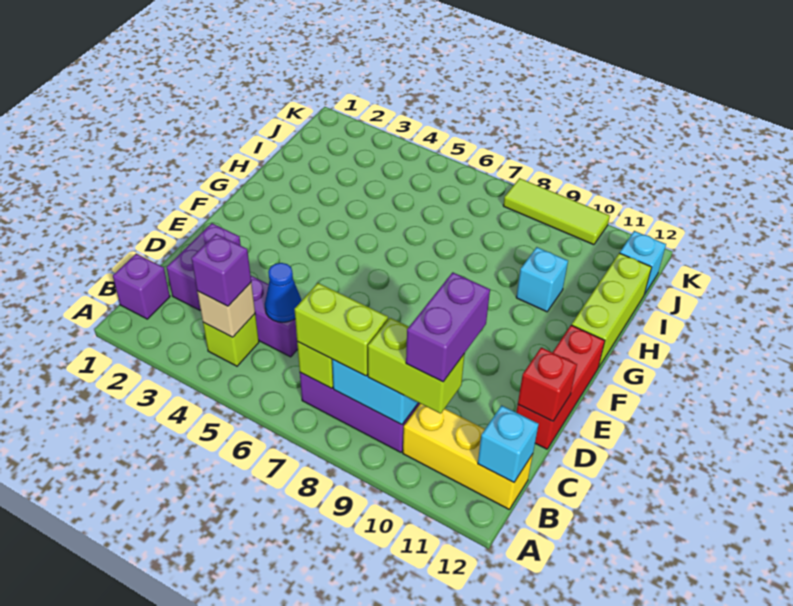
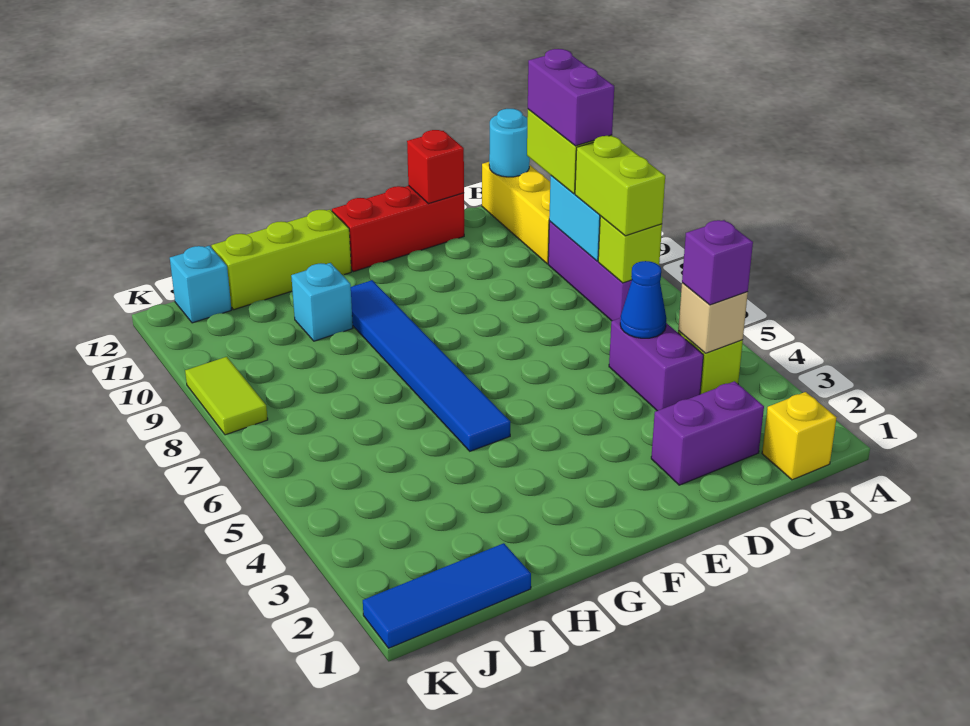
purple brick B1 level 1 -> yellow brick B1 level 1
purple brick B10:C10 level 4 -> purple brick B9:B10 level 4
cyan brick B12 level 2 -> cyan round brick B12 level 2
none -> blue tile G5:G10 level 1
none -> blue tile I1:K1 level 1
lime tile K8:K10 level 1 -> lime tile K8:K9 level 1

